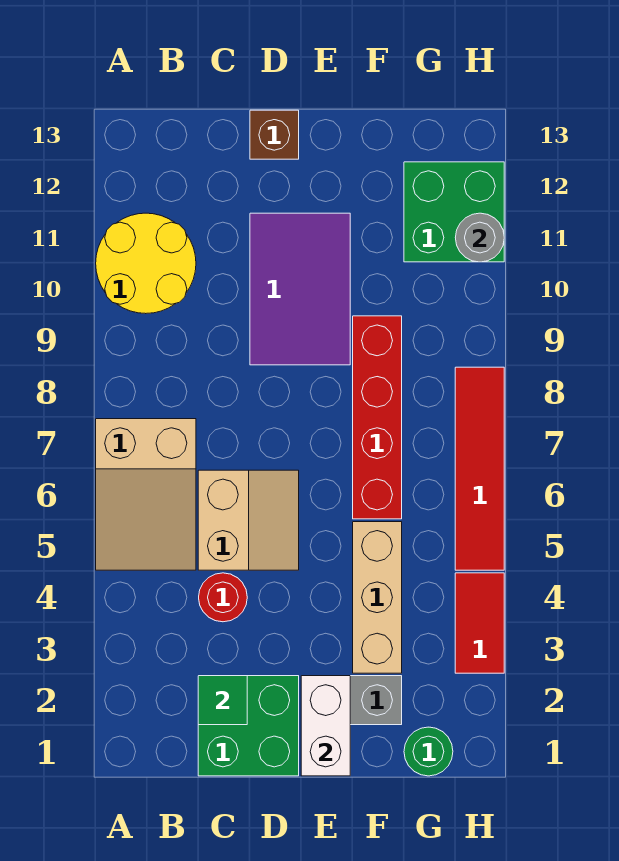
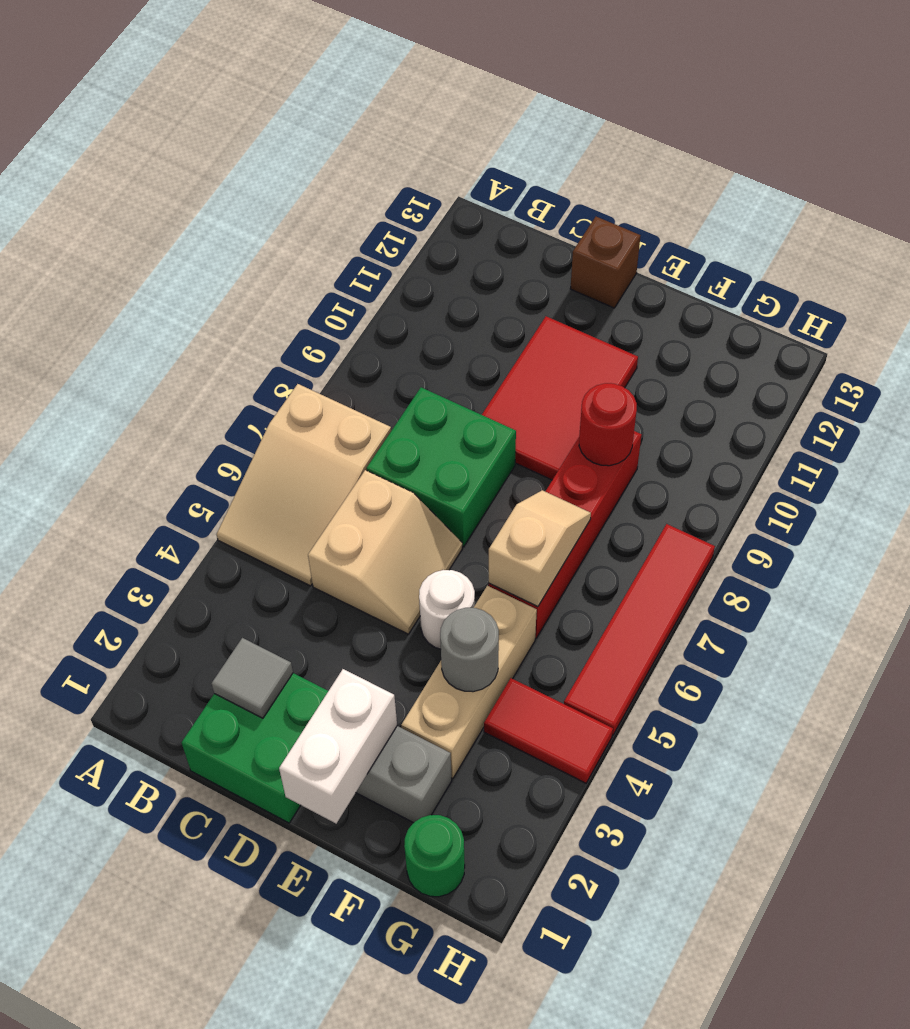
yellow round brick A10:B11 level 1 -> none
green tile C2 level 2 -> grey tile C2 level 2
red round brick C4 level 1 -> red round brick F9 level 2
purple tile D9:E11 level 1 -> red tile D9:E11 level 1
none -> white round brick E5 level 1
none -> tan slope F6:F7 level 2 top 6
green brick G11:H12 level 1 -> green brick C7:D8 level 1
red tile H3:H4 level 1 -> red tile G4:H4 level 1
grey round brick H11 level 2 -> grey round brick F4 level 2

